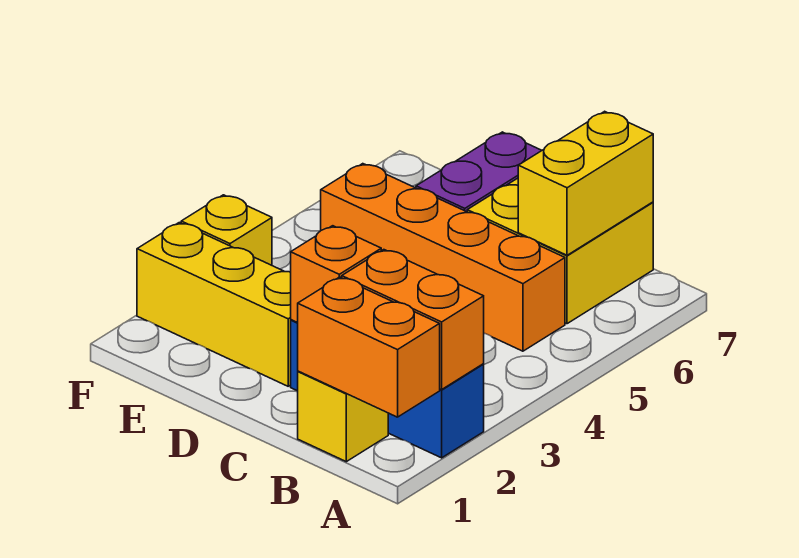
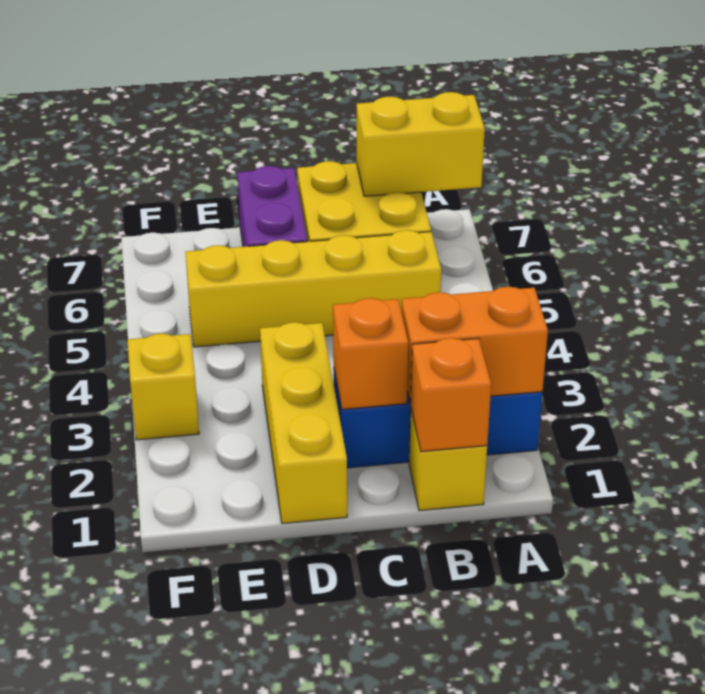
orange brick A1:B1 level 2 -> orange brick B1 level 2
orange brick B5:E5 level 1 -> yellow brick B5:E5 level 1
yellow brick B6:B7 level 2 -> yellow brick A7:B7 level 2
yellow brick D2:F2 level 1 -> yellow brick D1:D3 level 1

